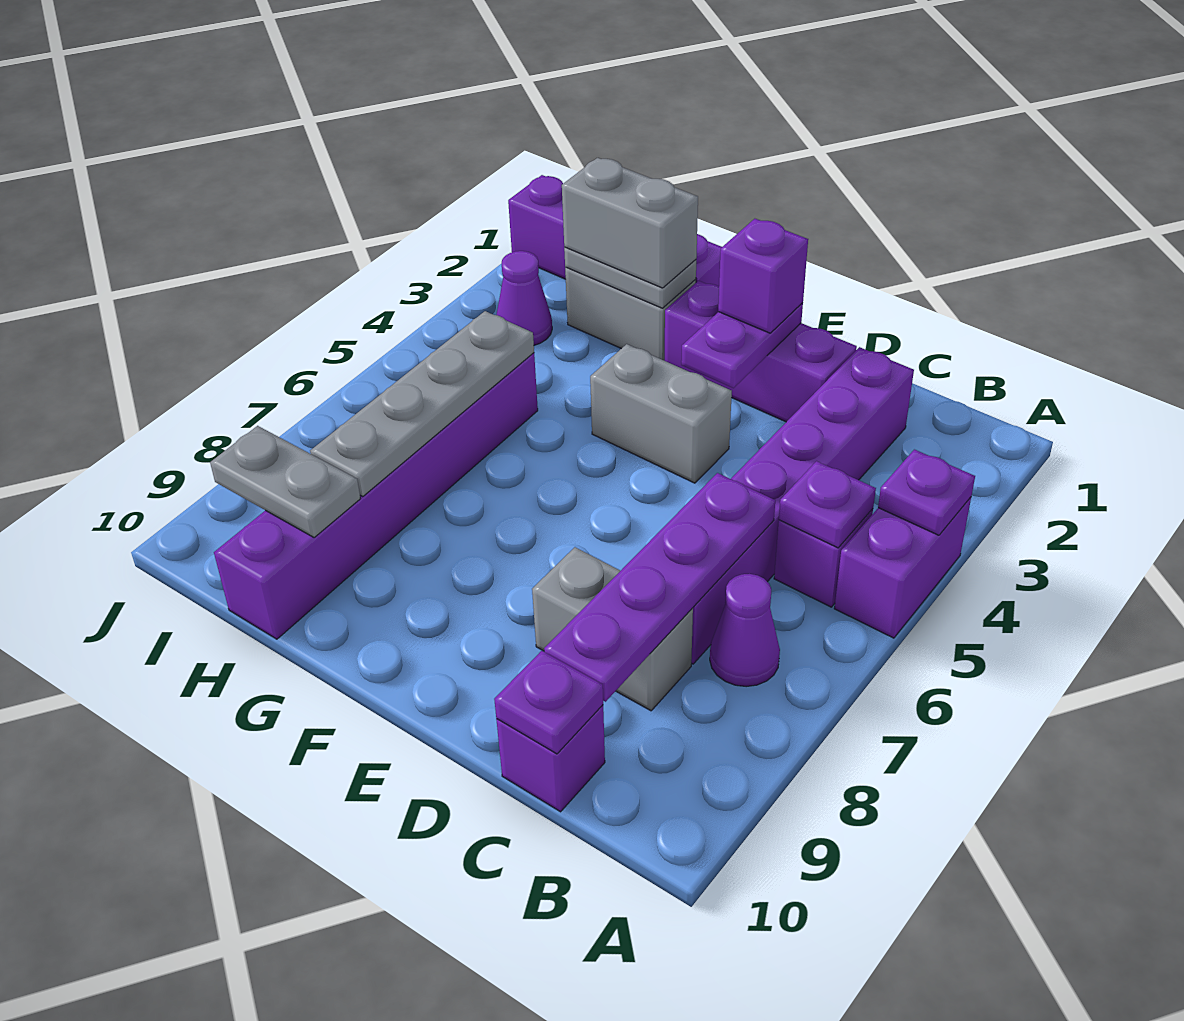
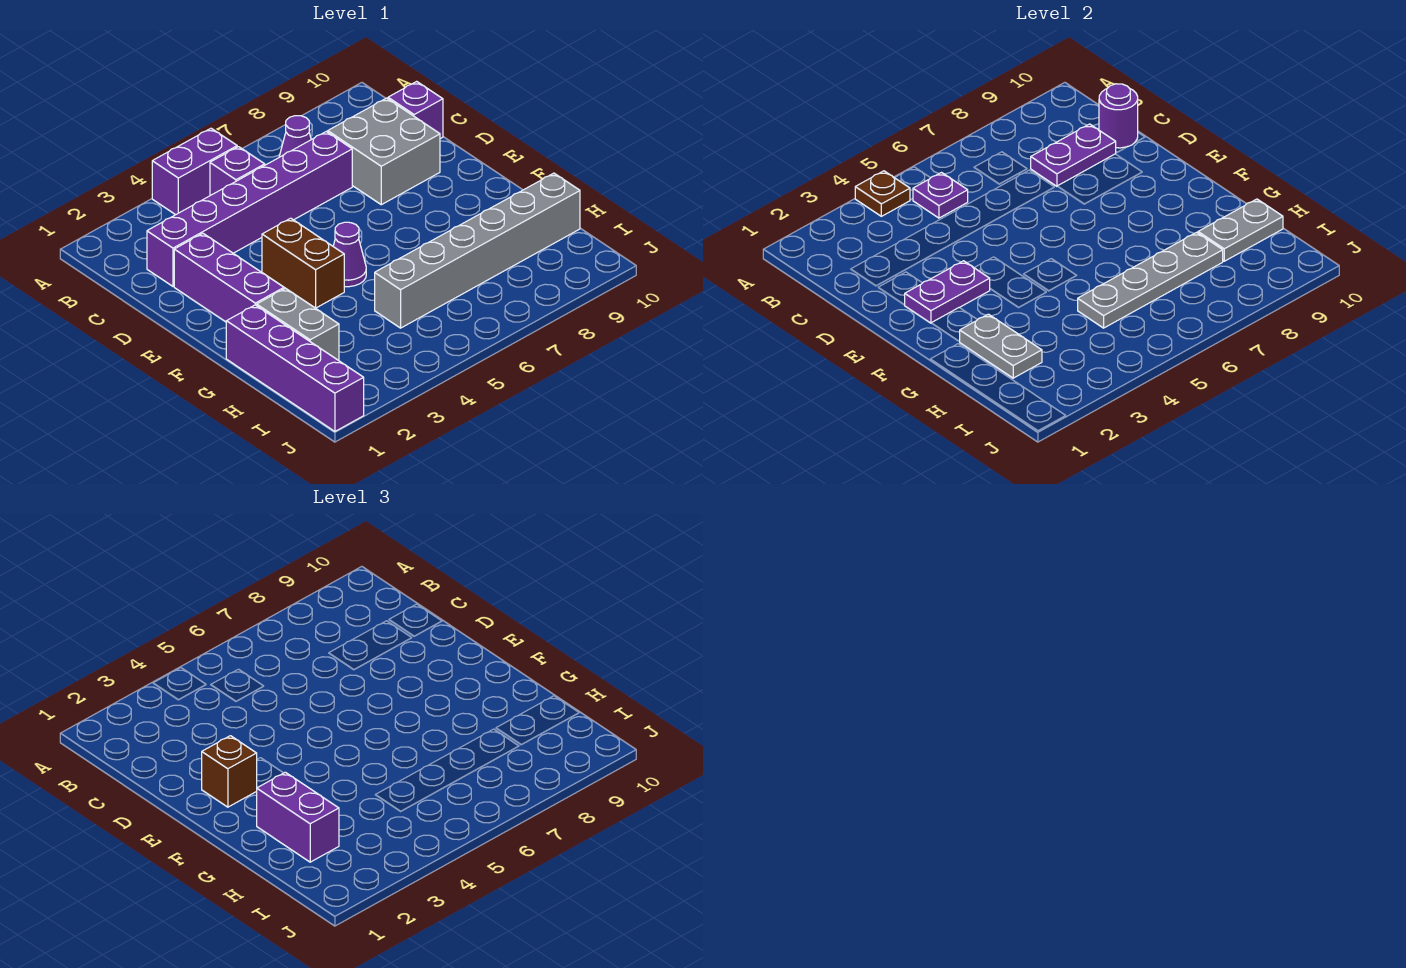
purple plate A4 level 2 -> brown plate A4 level 2
purple plate C6:C9 level 2 -> purple plate C8:C9 level 2
grey brick C8:D8 level 1 -> grey brick C8:D9 level 1
purple plate C10 level 2 -> purple round brick C10 level 2
purple brick E2 level 3 -> brown brick E2 level 3
grey brick E4:F4 level 1 -> brown brick E4:F4 level 1
grey brick G2:H2 level 3 -> purple brick G2:H2 level 3
purple brick H5:H10 level 1 -> grey brick H5:H10 level 1
grey plate H9:I9 level 2 -> grey plate H9:H10 level 2
purple cone I3 level 1 -> purple cone F5 level 1

